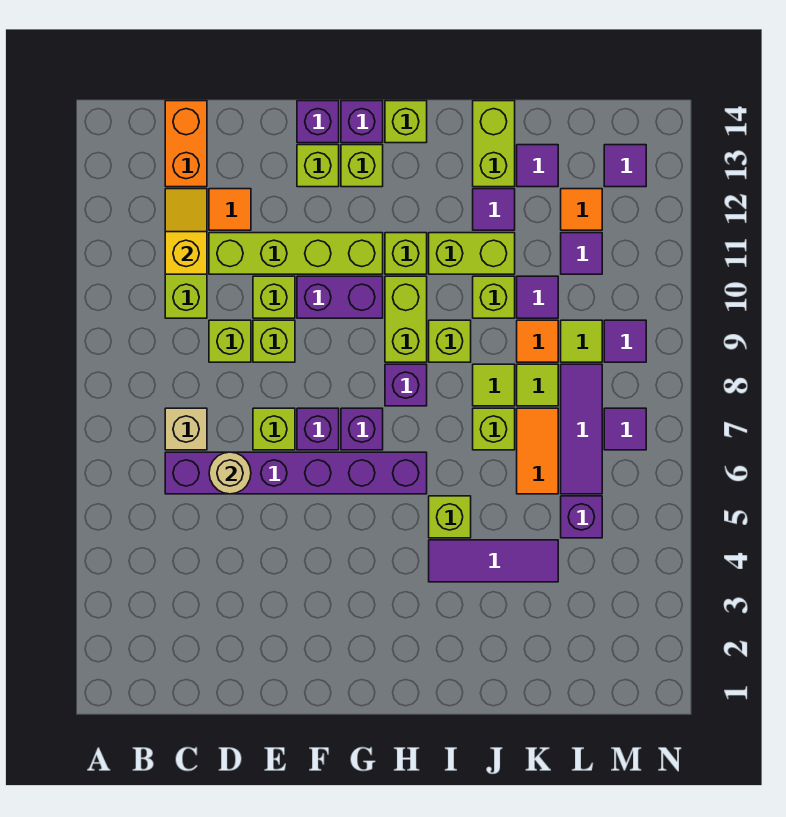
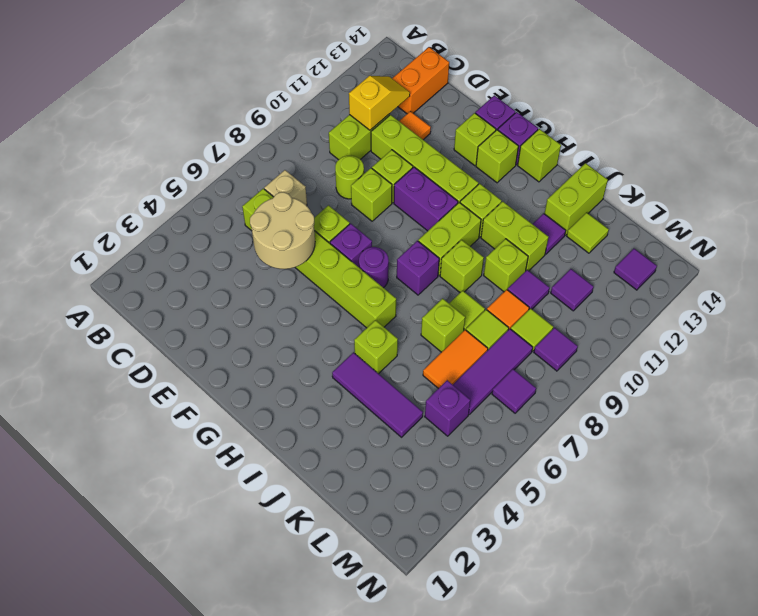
purple brick C6:H6 level 1 -> lime brick C6:H6 level 1
tan round brick D6 level 2 -> tan round brick D5:E6 level 2
lime brick D9 level 1 -> lime round brick D9 level 1
purple brick G7 level 1 -> purple round brick G7 level 1
purple tile K13 level 1 -> lime tile K13 level 1
orange tile L12 level 1 -> none

